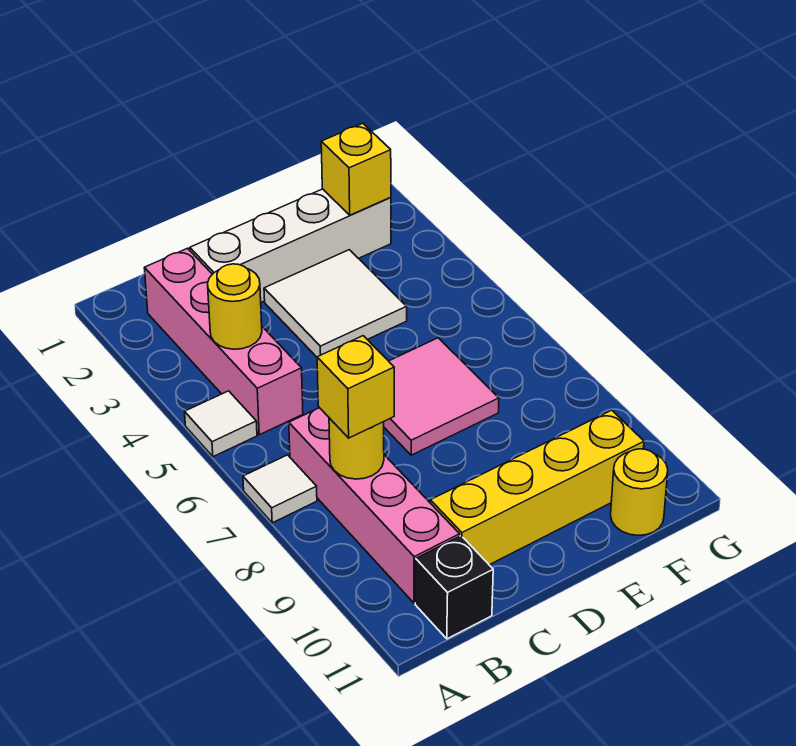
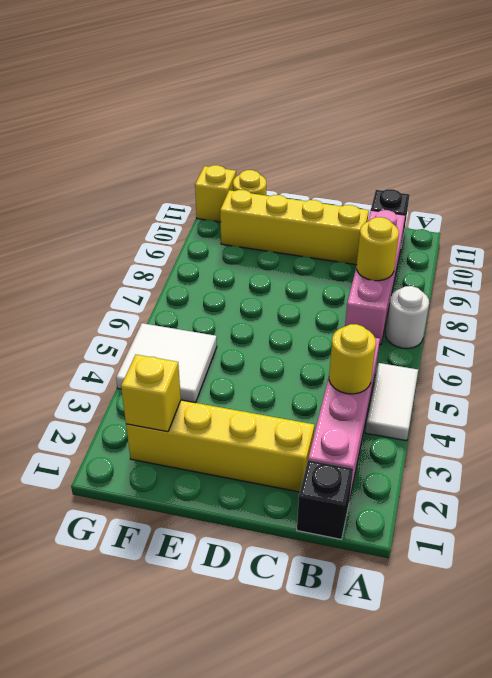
white tile A5 level 1 -> white tile A4:A5 level 1
white tile A7 level 1 -> white round brick A7 level 1
none -> black brick B1 level 1
yellow brick B8 level 3 -> yellow brick G11 level 1
white brick C2:F2 level 1 -> yellow brick C2:F2 level 1
white tile D3:E4 level 1 -> white tile F4:G5 level 1
pink tile D6:E7 level 1 -> none

